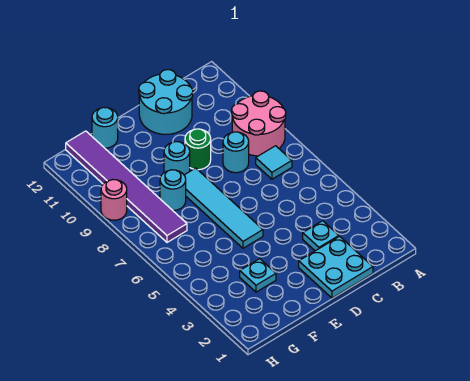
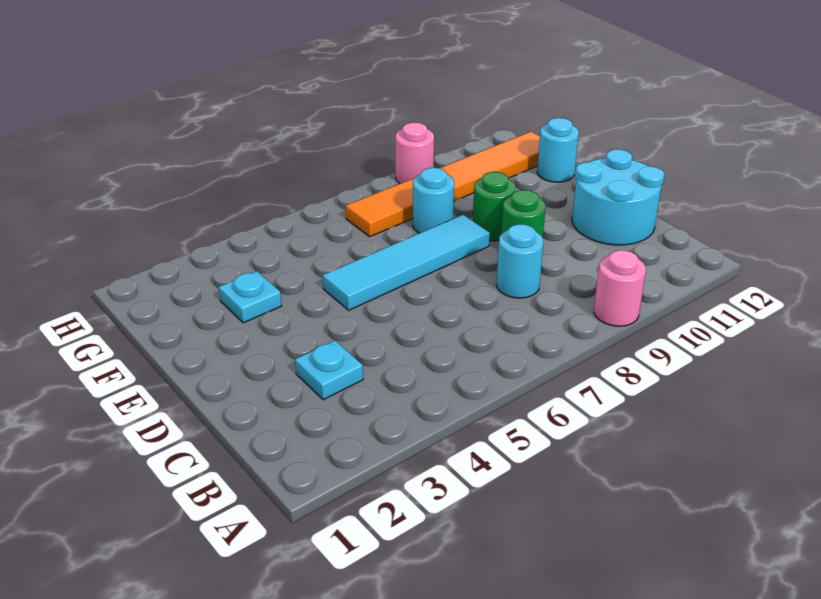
pink round brick A8:B9 level 1 -> pink round brick A9 level 1
cyan tile B7 level 1 -> none
cyan plate C1:D2 level 1 -> none
cyan round brick E9 level 1 -> green round brick E9 level 1
purple tile G7:G12 level 1 -> orange tile G7:G12 level 1

